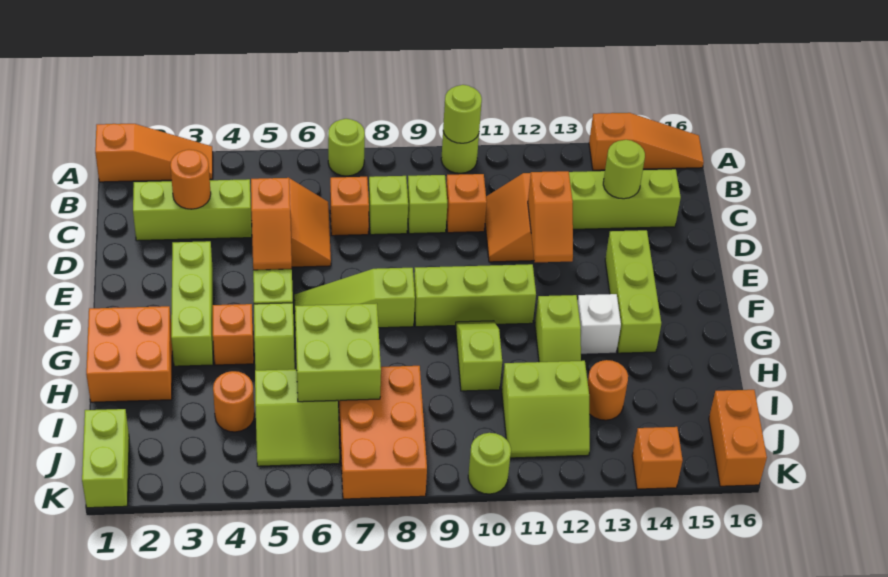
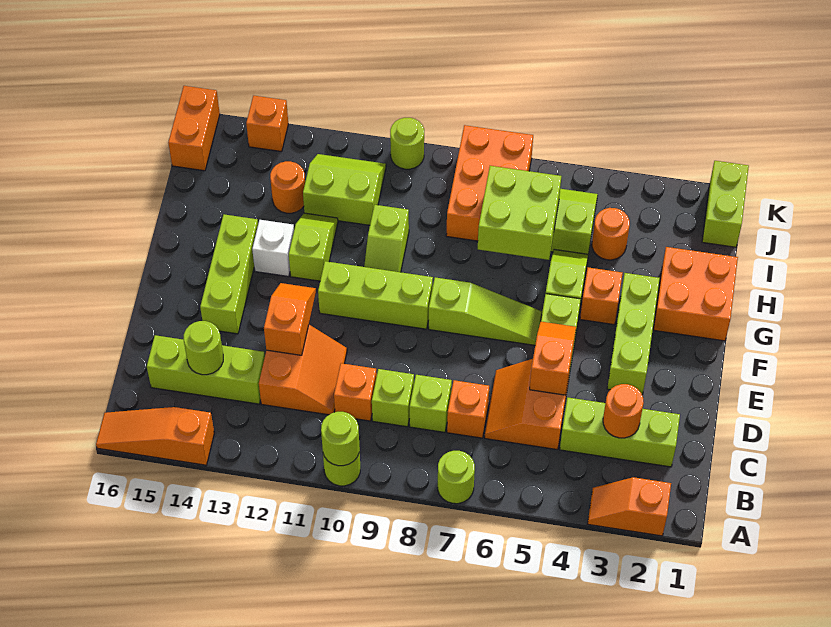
orange slope A1:A3 level 1 top 1 -> orange slope A2:A3 level 1 top 2

